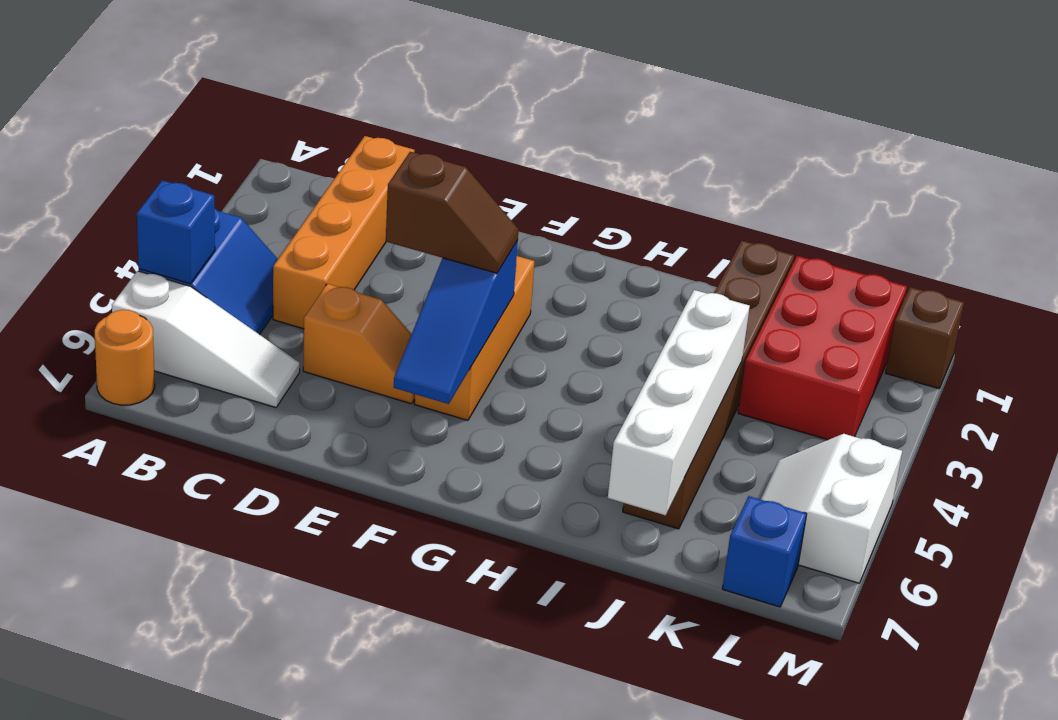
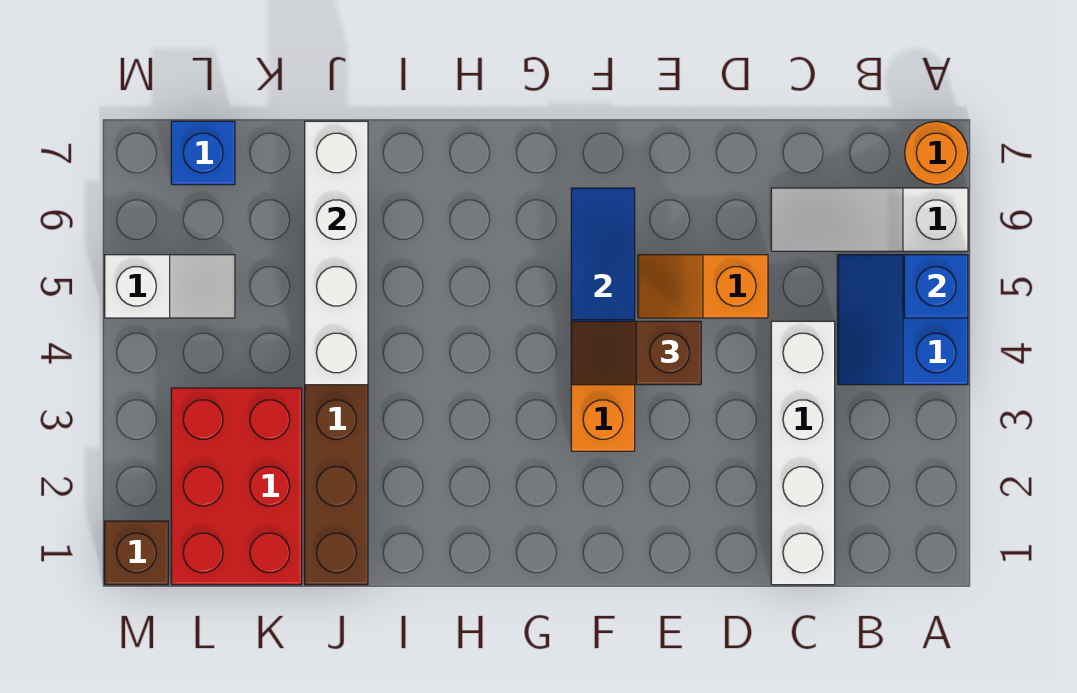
orange brick C1:C4 level 1 -> white brick C1:C4 level 1
white slope L5:M6 level 1 top M -> white slope L5:M5 level 1 top M

